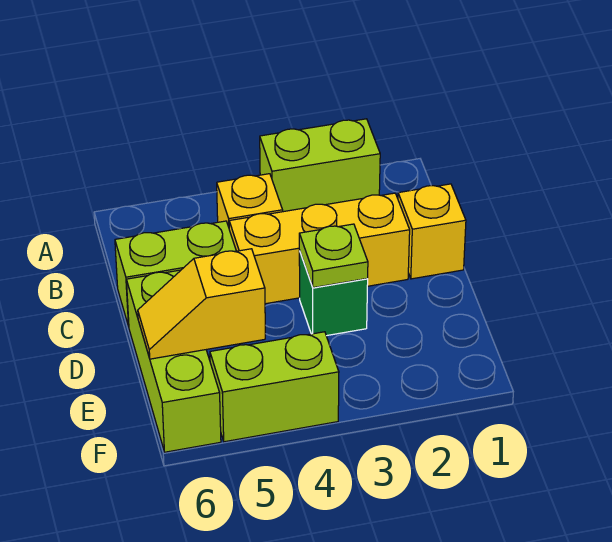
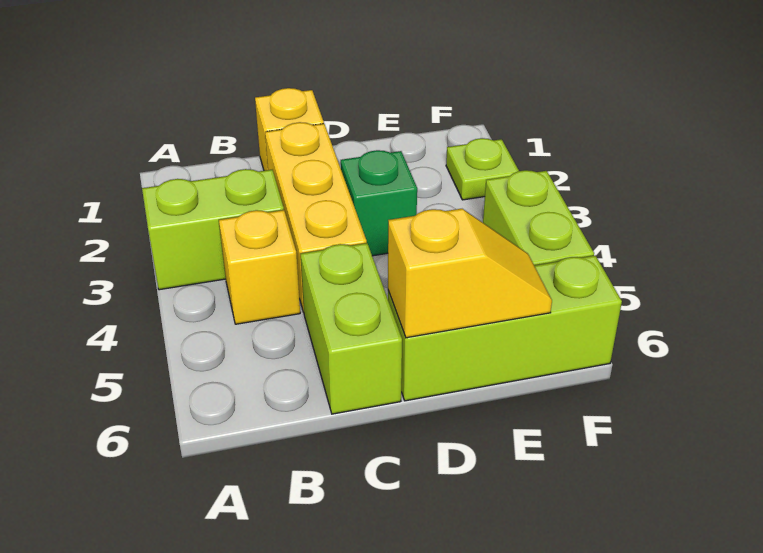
lime brick A2:A3 level 1 -> lime brick A3:B3 level 1
lime plate D3 level 2 -> lime plate F2 level 1
yellow slope E5:E6 level 2 top 5 -> yellow slope D6:E6 level 2 top D

